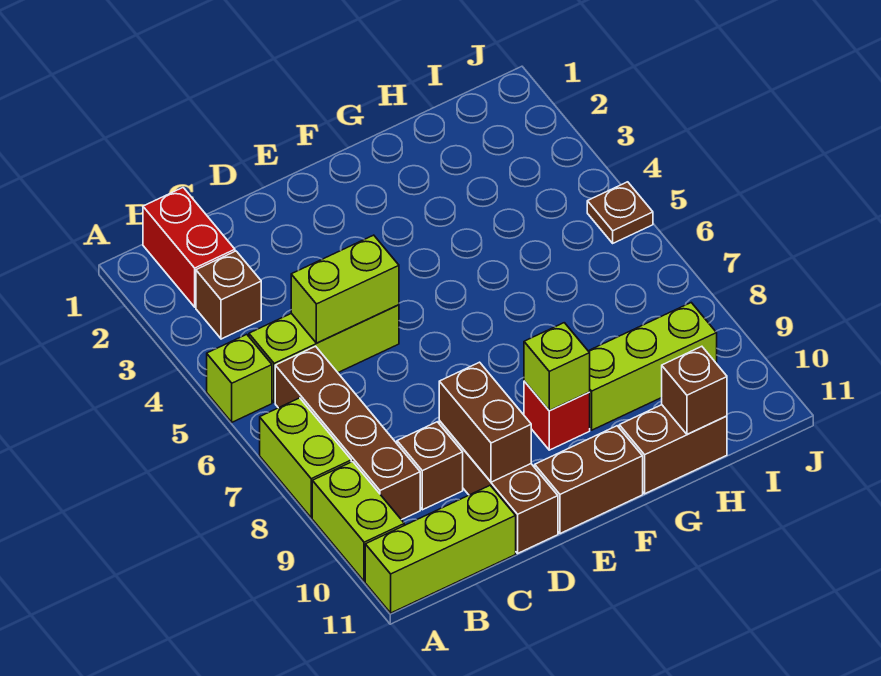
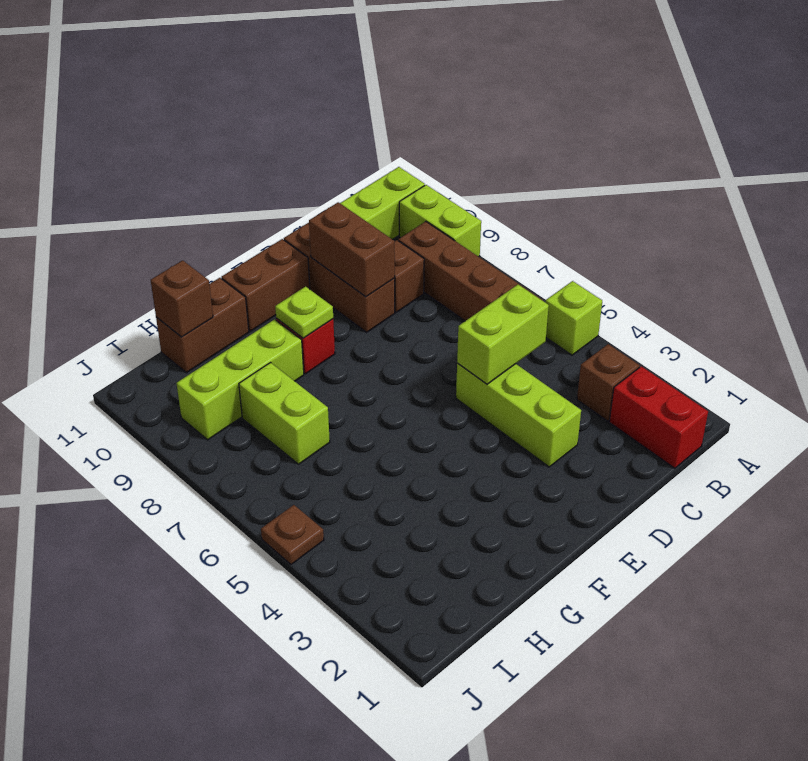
lime brick A7:A8 level 1 -> lime brick H7:H8 level 1
lime brick B5:D5 level 1 -> lime brick D3:D5 level 1
lime brick F9 level 2 -> lime plate F9 level 2

